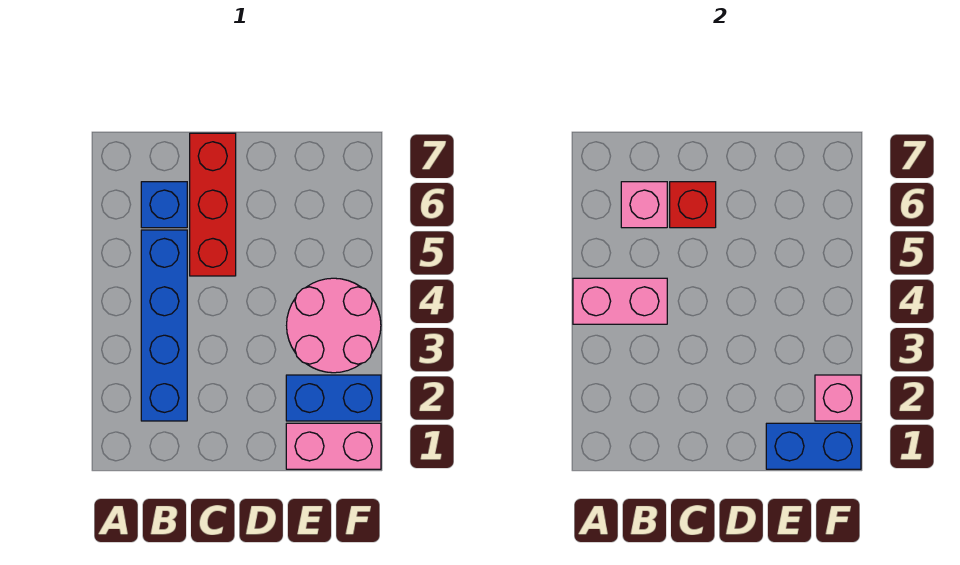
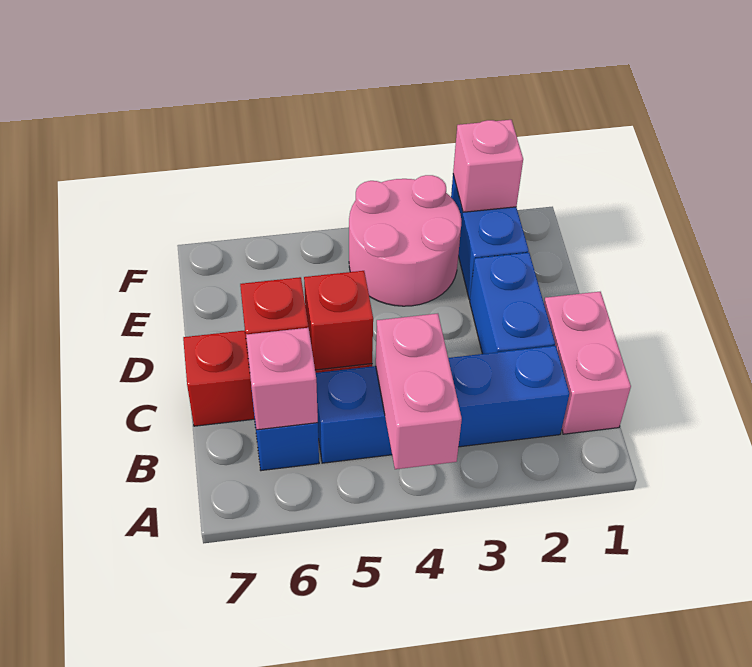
none -> red brick C5 level 2
pink brick E1:F1 level 1 -> pink brick B1:C1 level 1
blue brick E1:F1 level 2 -> blue brick C2:D2 level 1

